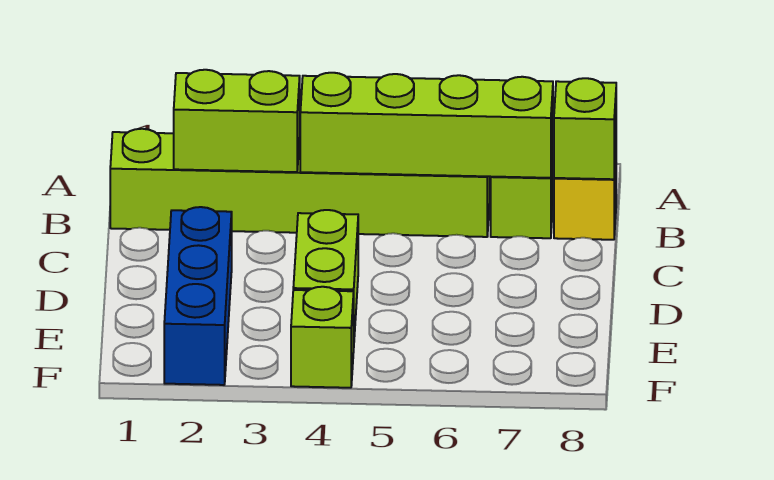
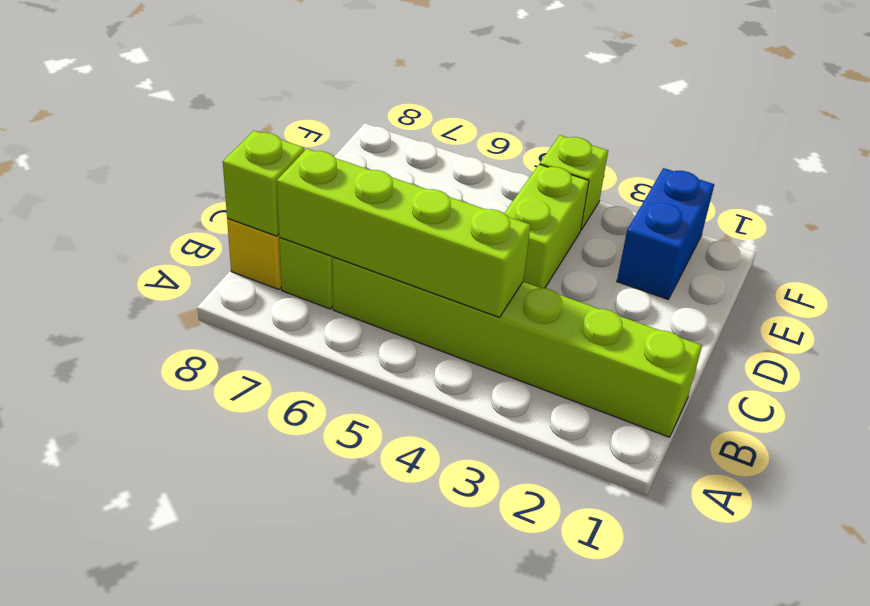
lime brick B2:B3 level 2 -> none
blue brick D2:F2 level 1 -> blue brick E2:F2 level 1

